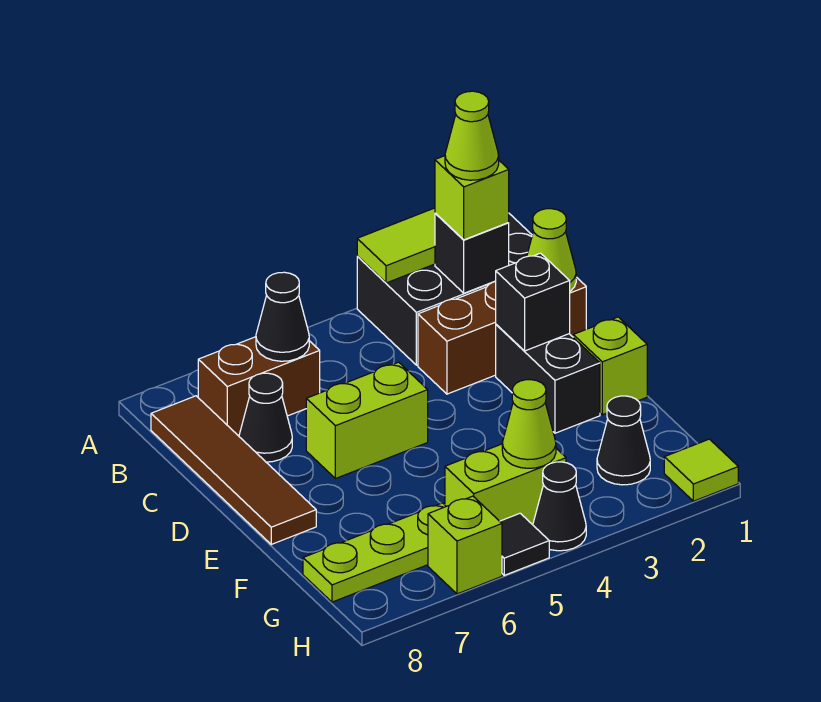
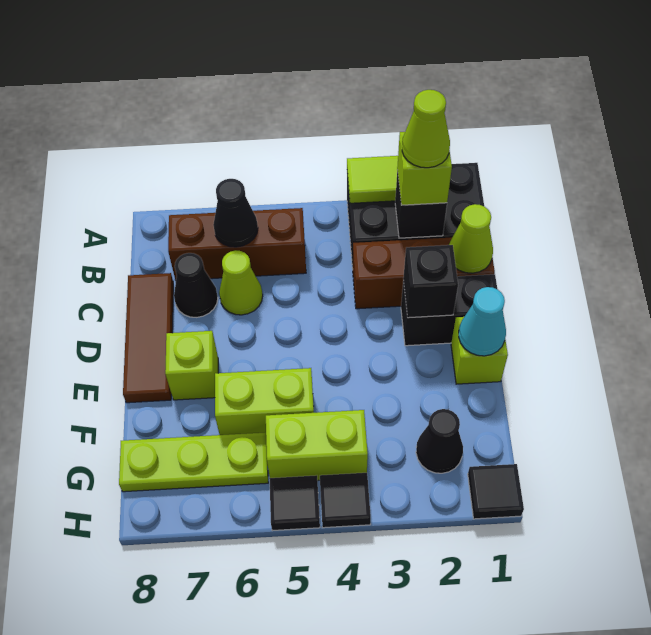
brown brick B6:B7 level 1 -> brown brick B5:B7 level 1
brown tile B8:E8 level 1 -> brown tile C8:E8 level 1
black brick D2:E2 level 1 -> black brick D1:D2 level 1
lime brick D5:D6 level 1 -> lime brick F5:F6 level 1
none -> cyan cone E1 level 2
lime cone G4 level 2 -> lime cone C6 level 1
lime tile H1 level 1 -> black tile H1 level 1
black cone H4 level 1 -> black tile H4 level 1
lime brick H6 level 1 -> lime brick E7 level 1

